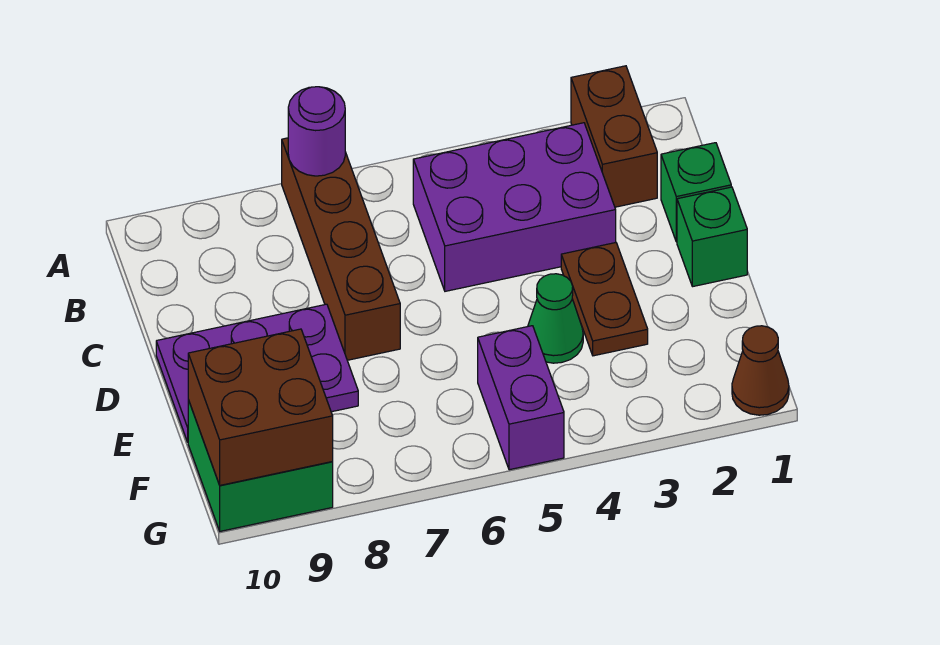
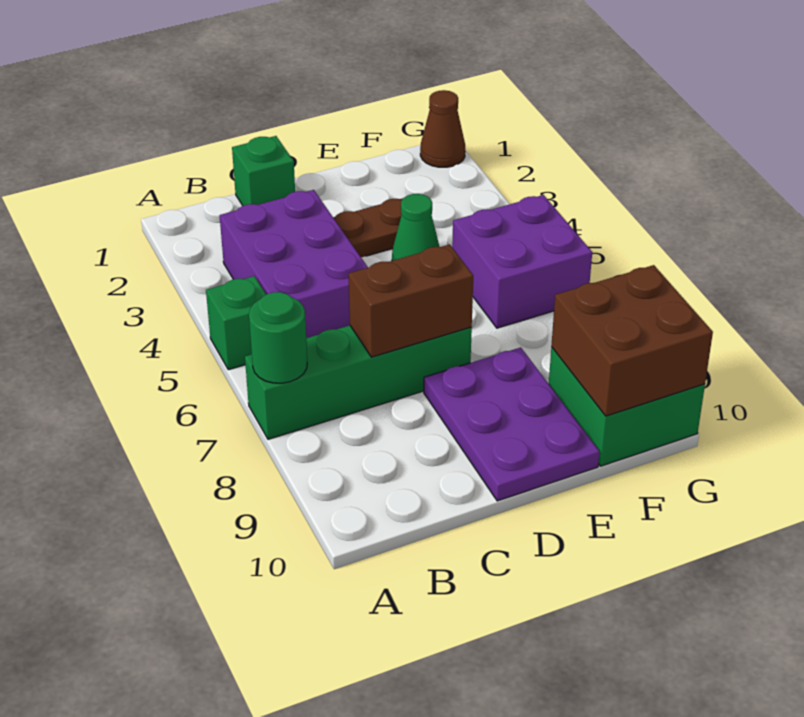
brown brick A2:B2 level 1 -> brown brick C7:D7 level 2
brown brick A7:D7 level 1 -> green brick A7:D7 level 1
purple round brick A7 level 2 -> green round brick A7 level 2
green brick D1 level 1 -> green brick A5 level 1
purple brick F5:G5 level 1 -> purple brick F5:G6 level 1

